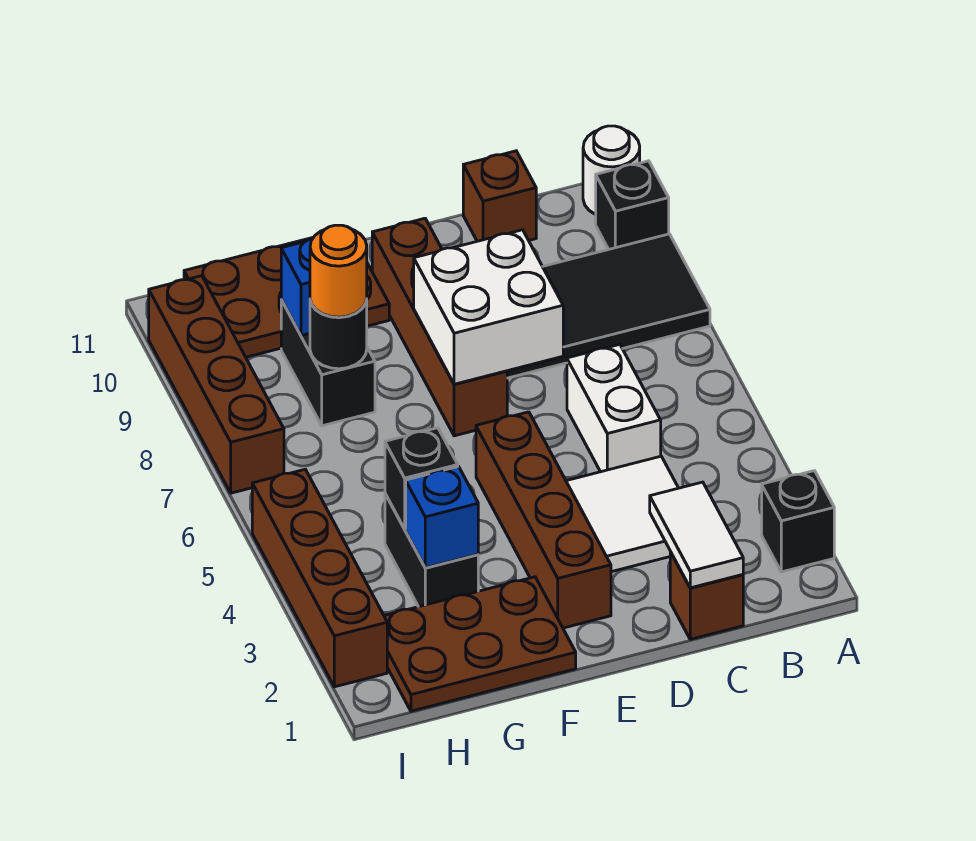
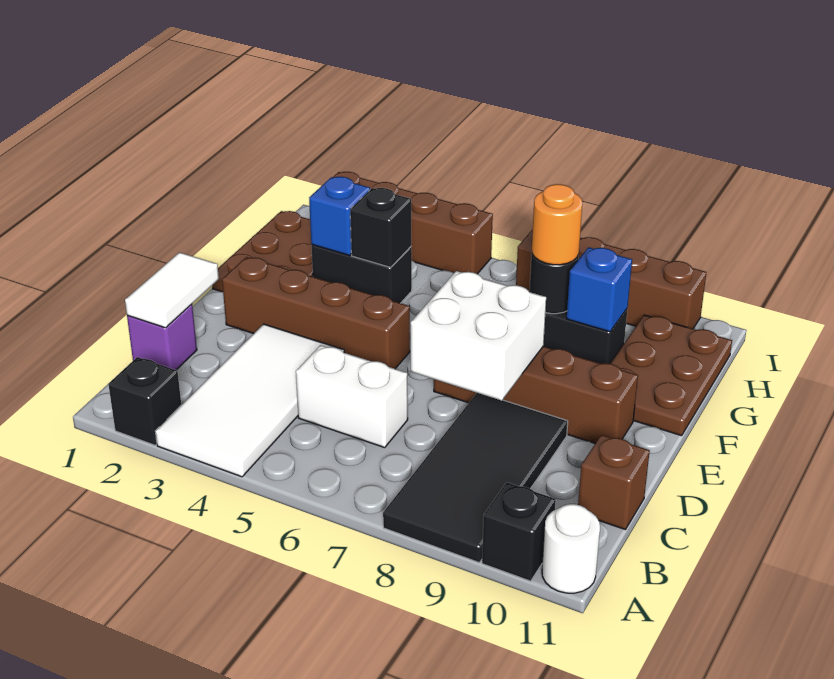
brown brick C1 level 1 -> purple brick C1 level 1
white tile C1:C2 level 2 -> white tile C1:D1 level 2
white tile C3:D4 level 1 -> white tile A3:D4 level 1

